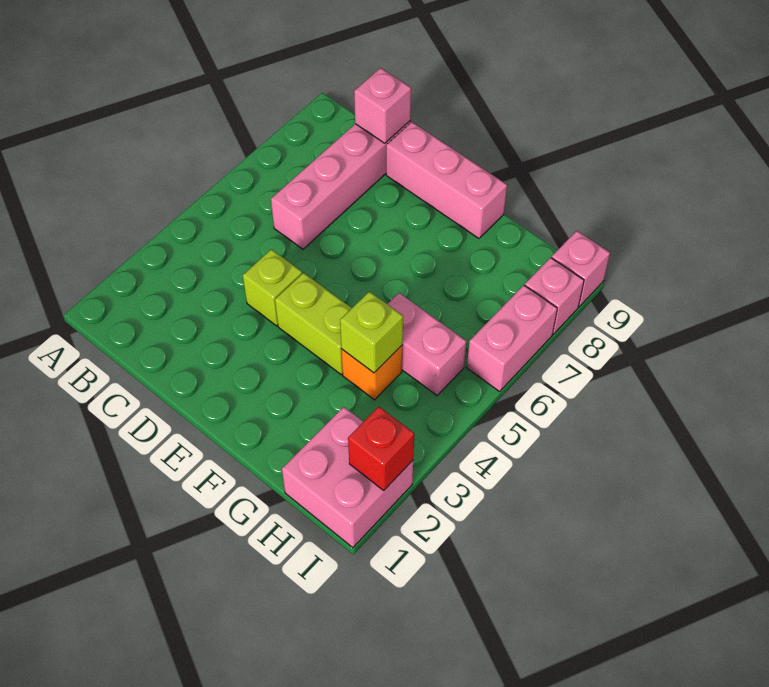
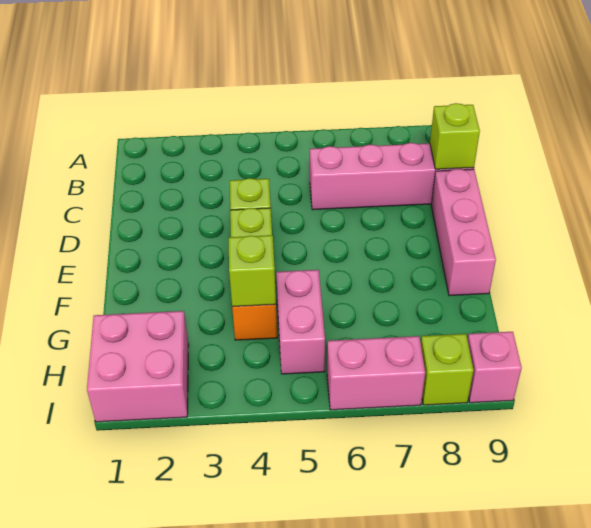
pink brick C9 level 2 -> lime brick C9 level 2
red brick I2 level 2 -> none
pink brick I8 level 1 -> lime brick I8 level 1

